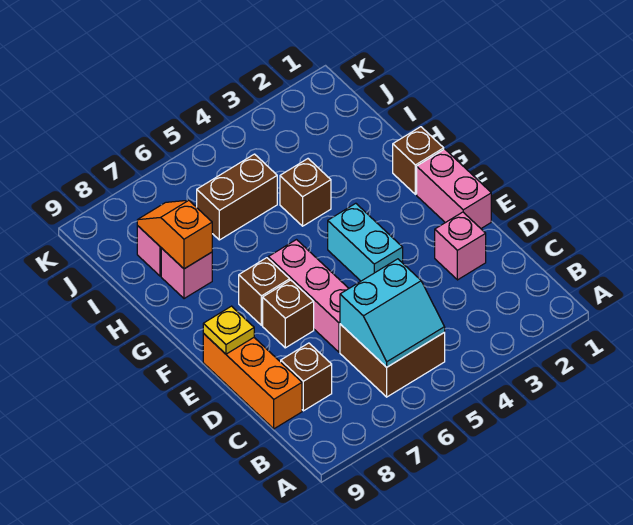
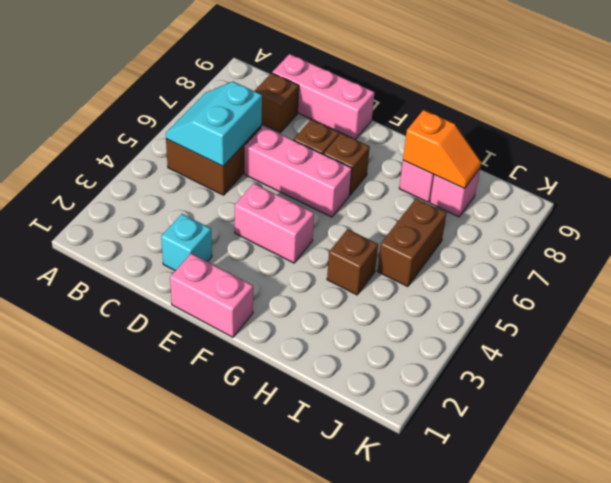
orange brick C9:E9 level 1 -> pink brick C9:E9 level 1
pink brick D2 level 1 -> cyan brick D2 level 1
cyan brick E4:F4 level 1 -> pink brick E4:F4 level 1
yellow plate E9 level 2 -> none
brown brick G1 level 1 -> none

